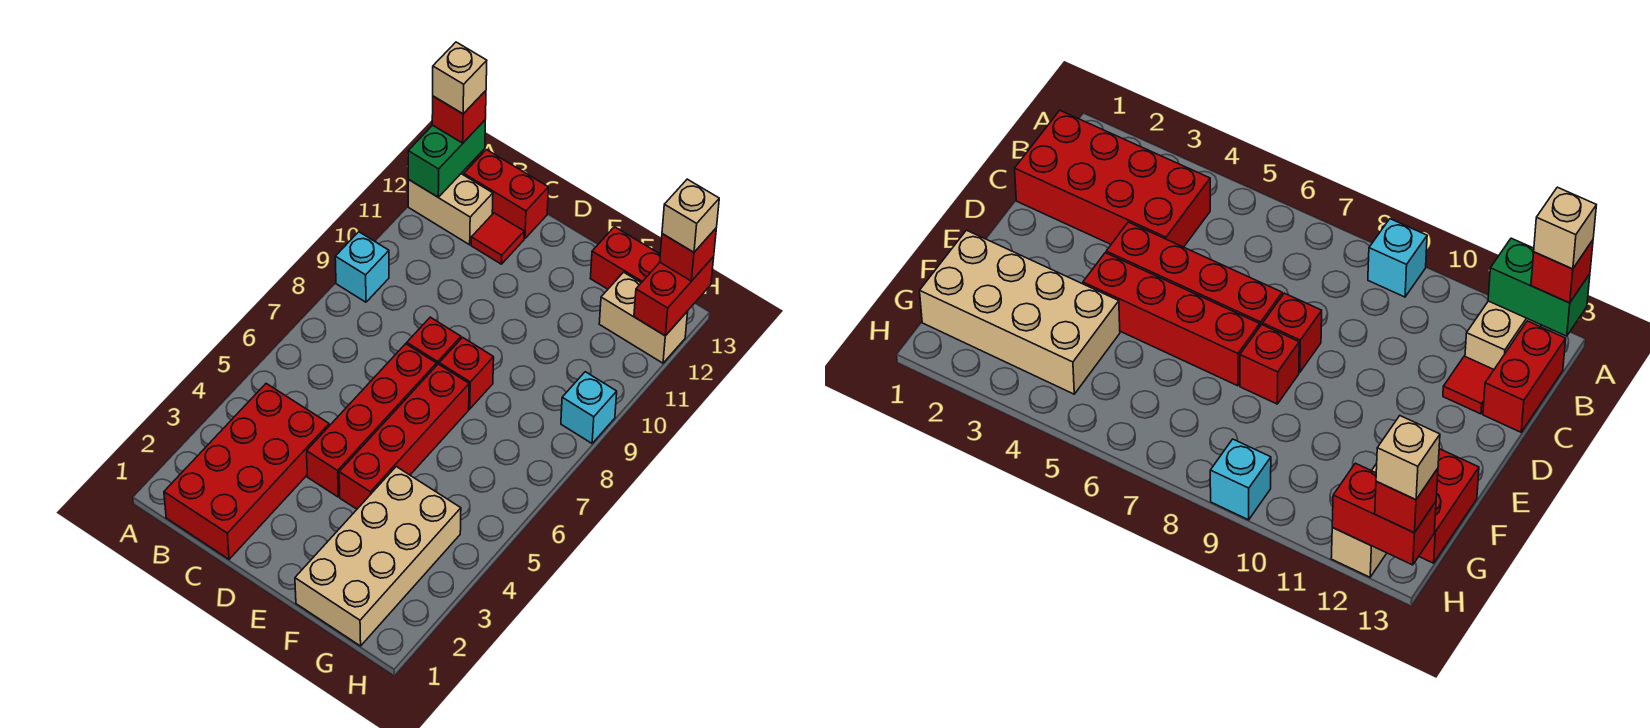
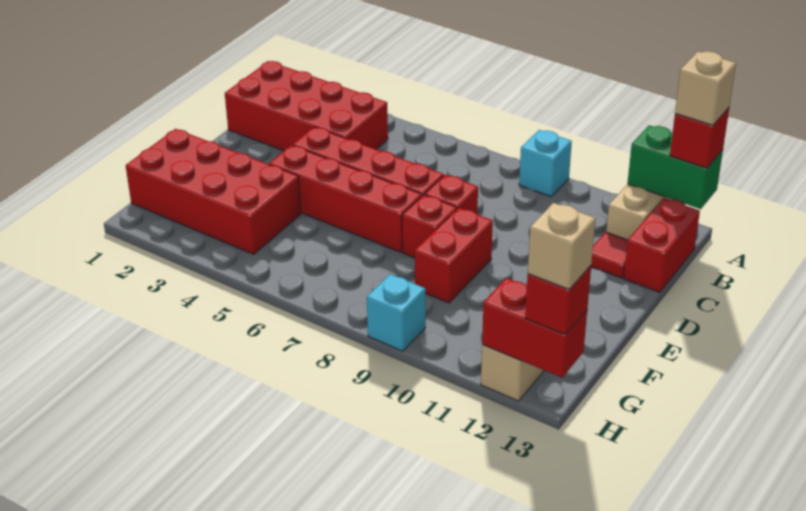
tan brick F1:G4 level 1 -> red brick F1:G4 level 1
red brick F13:G13 level 1 -> red brick E9:F9 level 1

